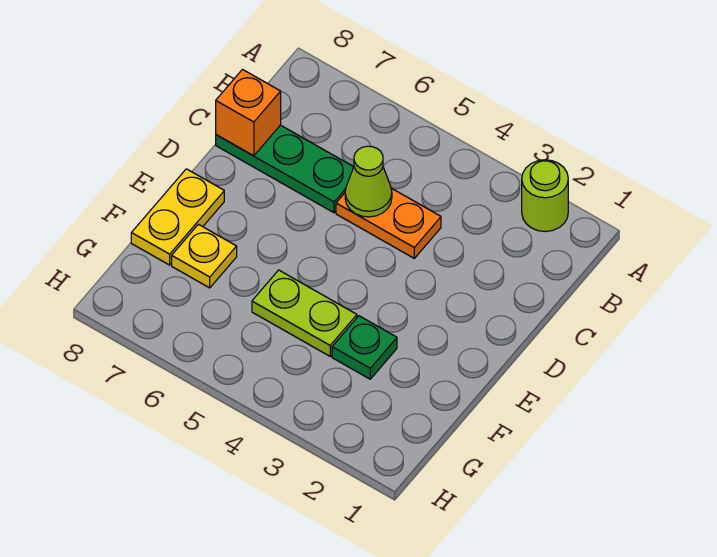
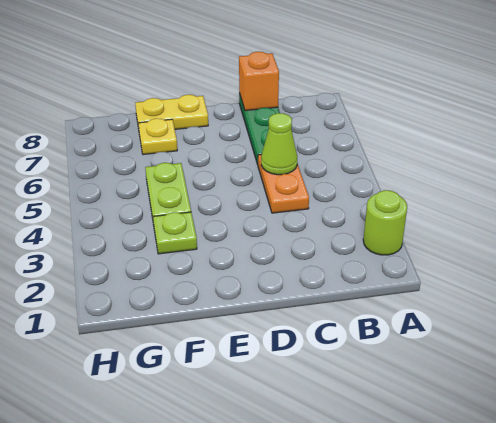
green plate F3 level 1 -> lime plate F3 level 1

